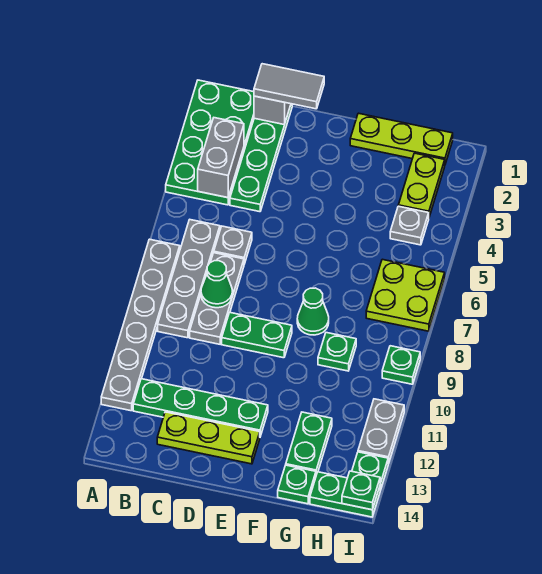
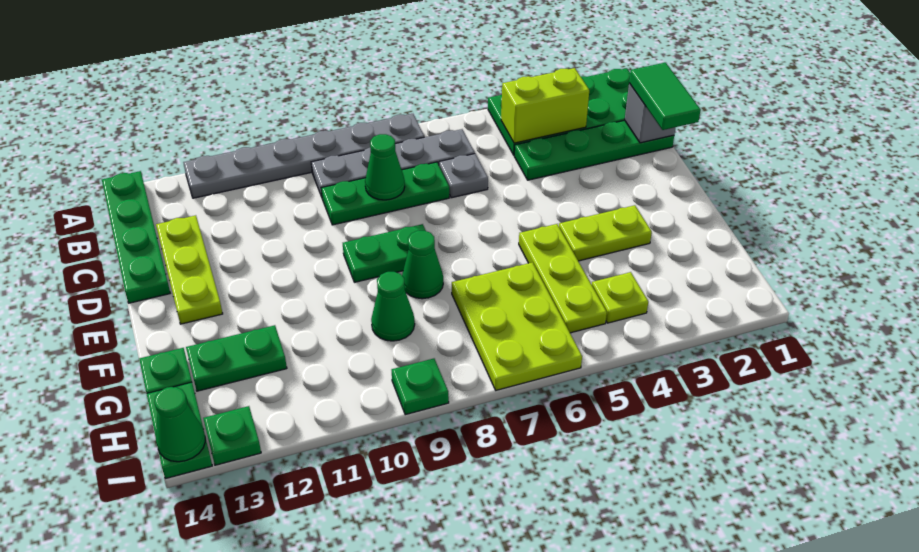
grey brick B3:B4 level 2 -> lime brick B3:B4 level 2
green plate B12:E12 level 1 -> green plate A14:D14 level 1
grey tile C1:D1 level 3 -> green tile C1:D1 level 3
grey plate C7:C9 level 1 -> green plate C7:C9 level 1
green plate D9:E9 level 1 -> green plate E8:E9 level 1
lime plate F1:H1 level 1 -> lime plate F5:H5 level 1
green plate G9 level 1 -> green cone G9 level 1
lime plate H2:H3 level 1 -> lime plate F3:F4 level 1
grey plate H4 level 1 -> lime plate H4 level 1
lime plate H6:I7 level 1 -> lime plate G6:I7 level 1
grey plate I11:I12 level 1 -> none
green plate I14 level 2 -> green cone I14 level 2

